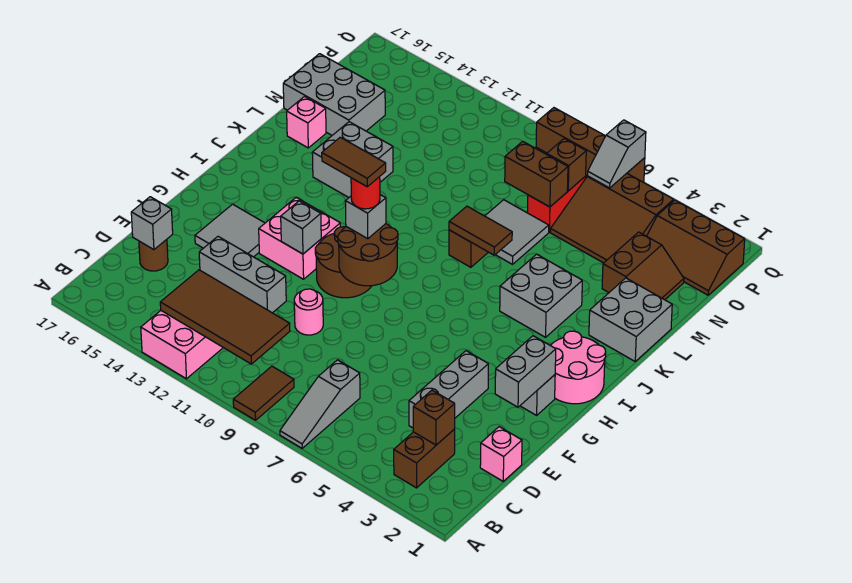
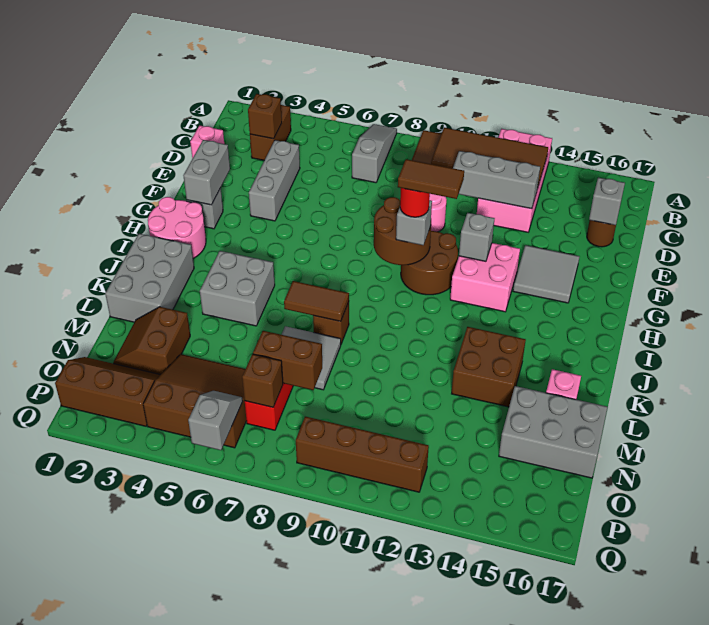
grey brick K1:L2 level 1 -> grey brick J1:L2 level 1
grey brick K13:L14 level 1 -> brown brick K13:L14 level 1
brown brick Q6:Q9 level 1 -> brown brick P9:P12 level 1

